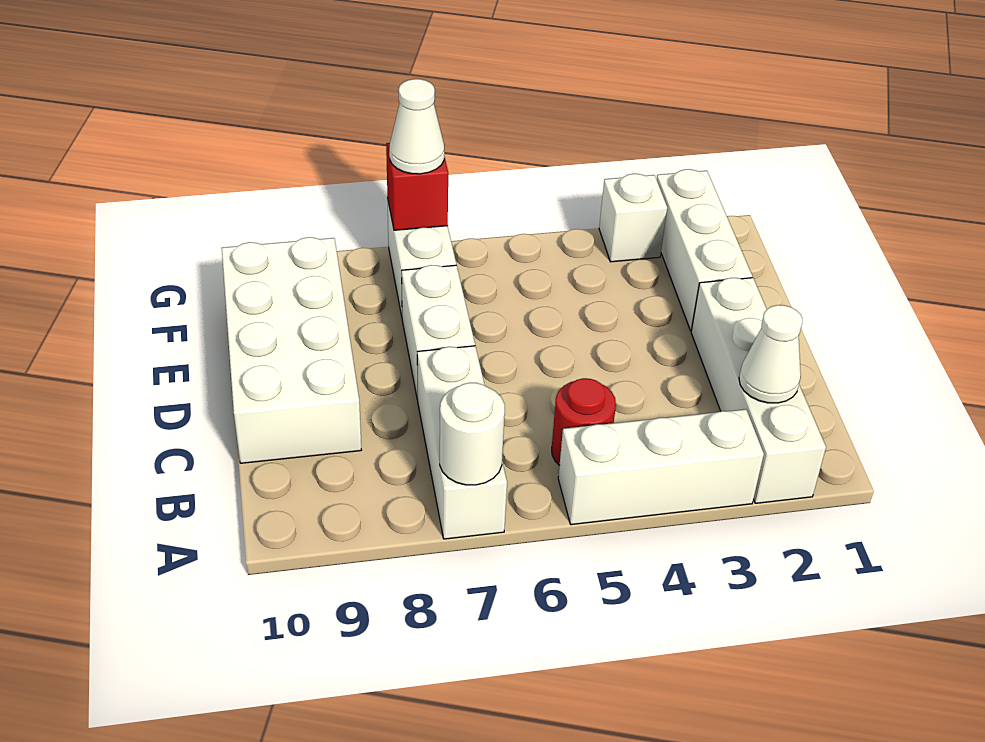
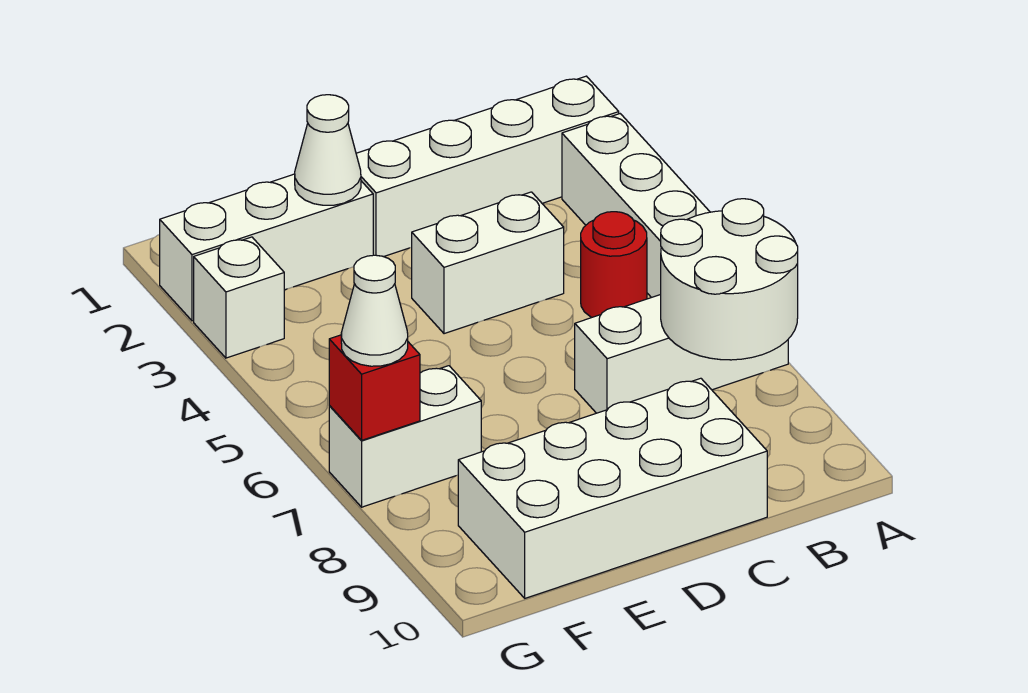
white round brick A7 level 2 -> white round brick A7:B8 level 2
white cone B2 level 2 -> white cone E2 level 2
white brick D7:E7 level 1 -> white brick C4:D4 level 1

